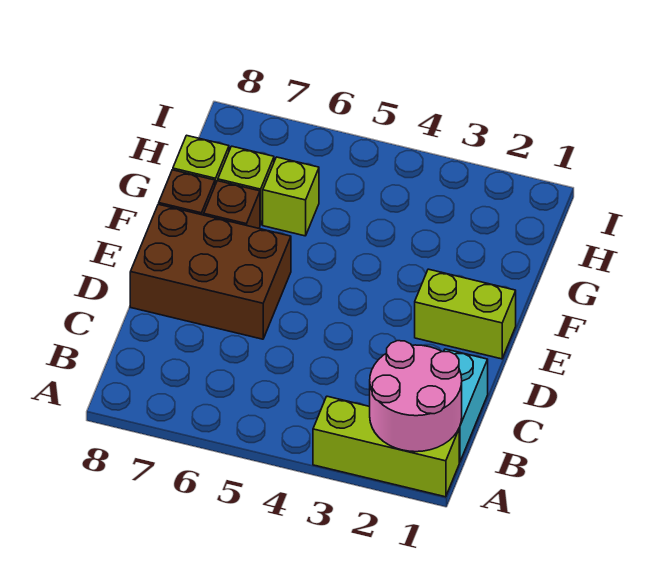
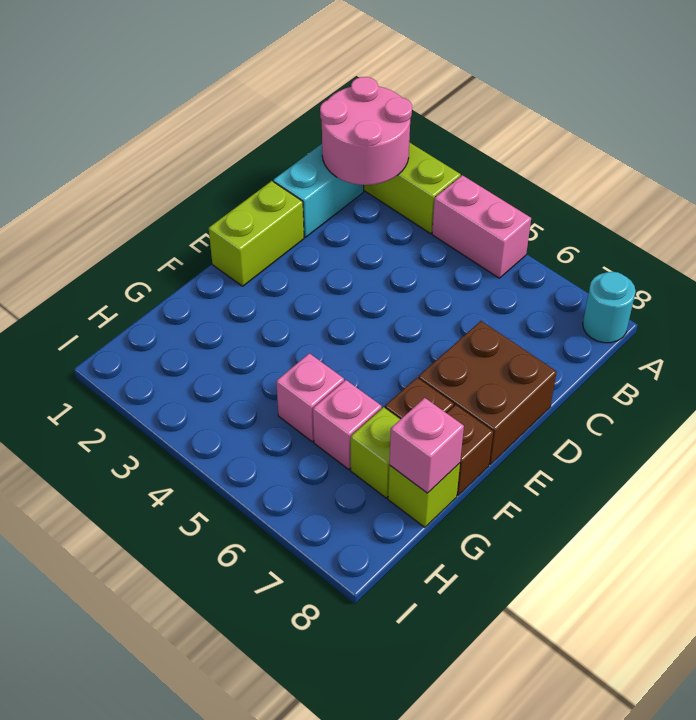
none -> pink brick A4:A5 level 1
none -> cyan round brick A8 level 1
brown brick D6:E8 level 1 -> brown brick D7:E8 level 1
lime brick E1:E2 level 1 -> lime brick D1:E1 level 1
none -> pink brick G5 level 1
lime brick G6 level 1 -> pink brick G6 level 1
none -> pink brick G8 level 2

